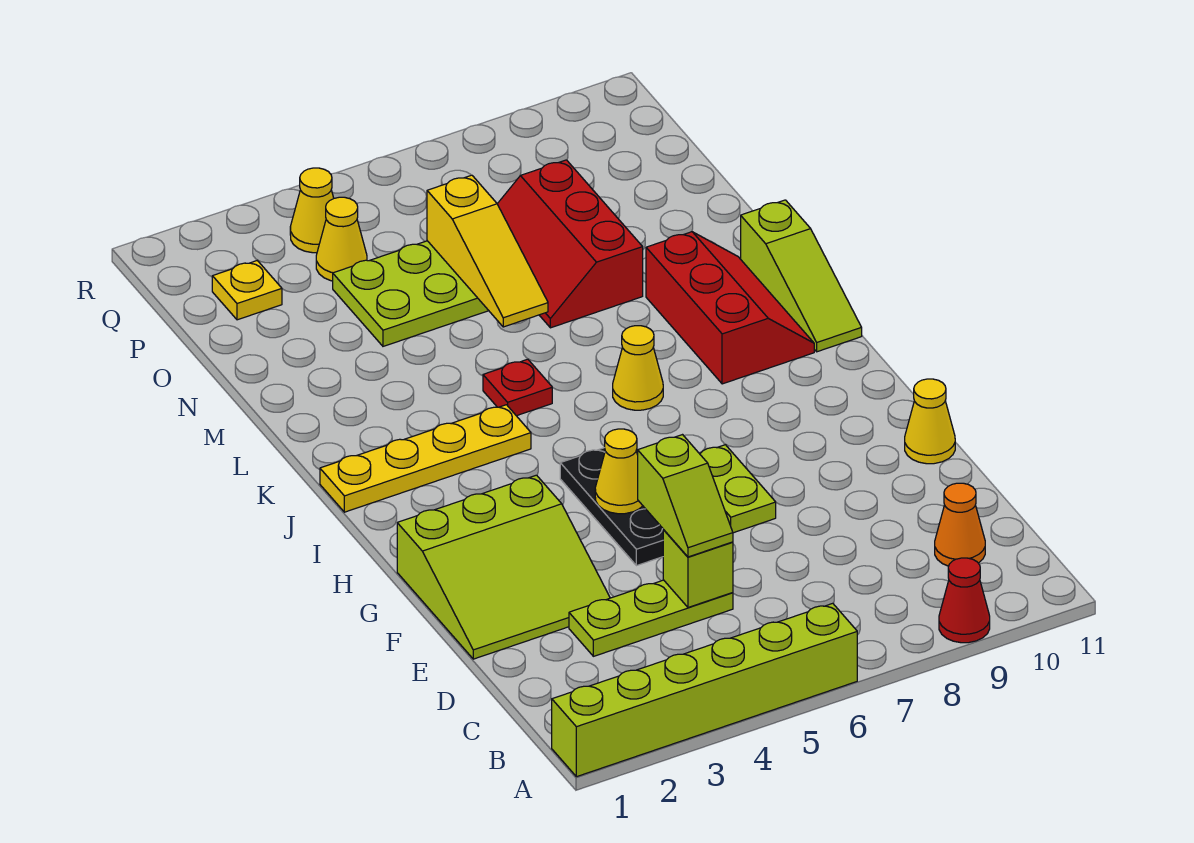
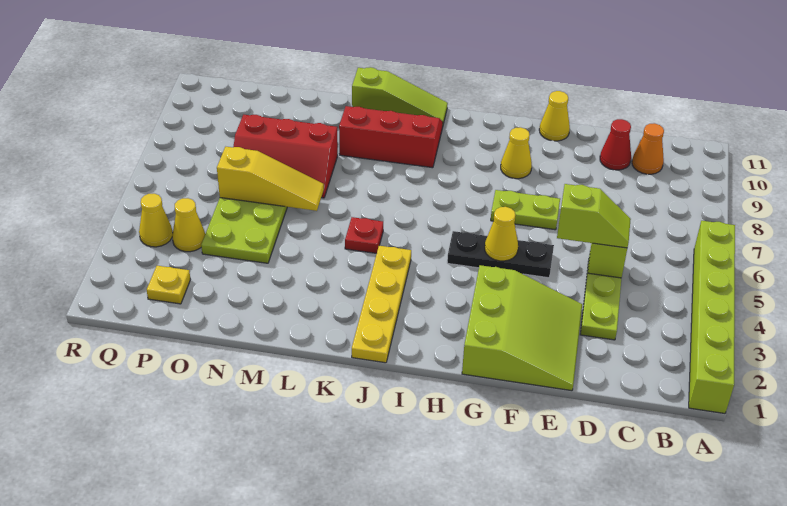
red cone A9 level 1 -> red cone D10 level 1
yellow cone J7 level 1 -> yellow cone G9 level 1

